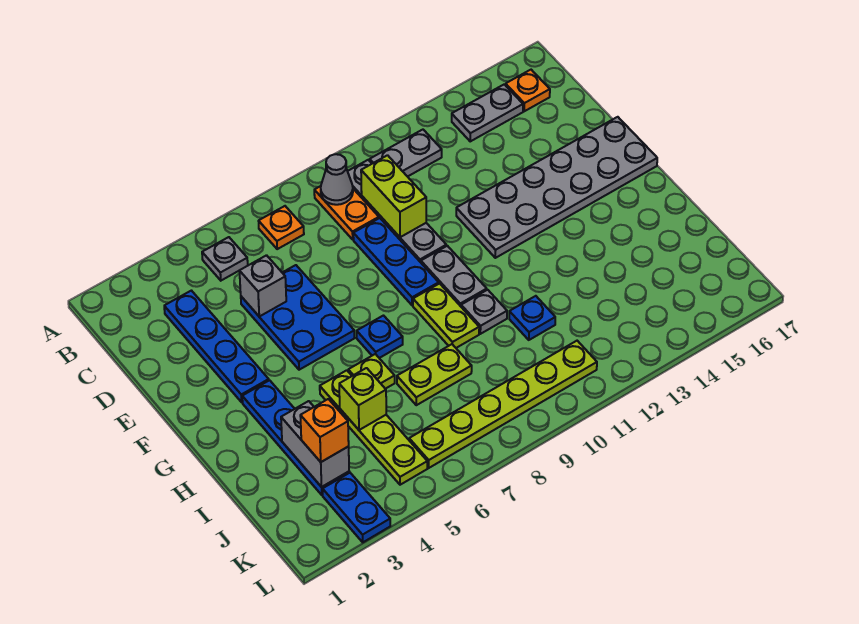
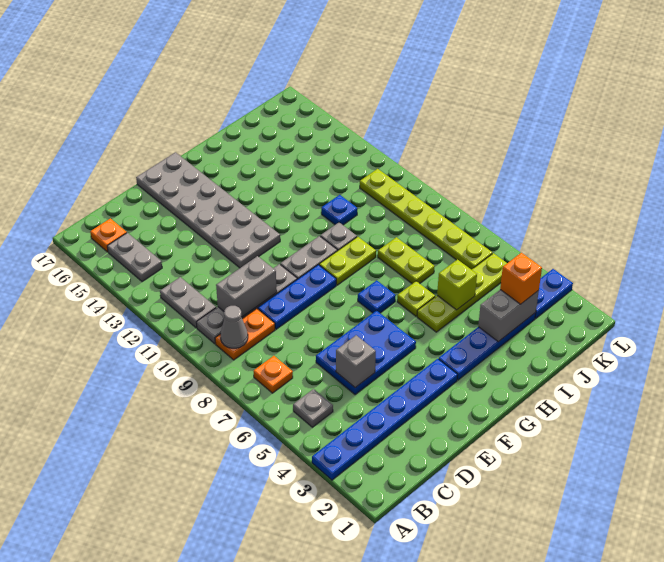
blue plate C3:F3 level 1 -> blue plate A3:F3 level 1
lime brick C10:D10 level 2 -> grey brick C10:D10 level 2

